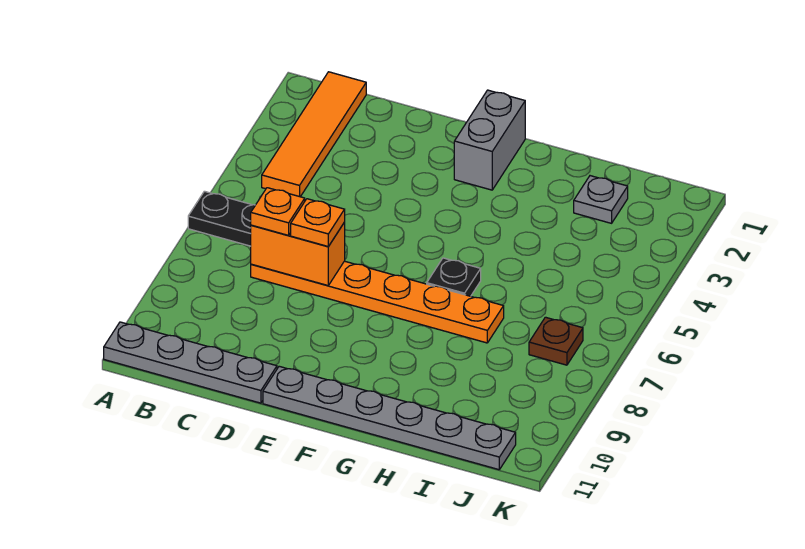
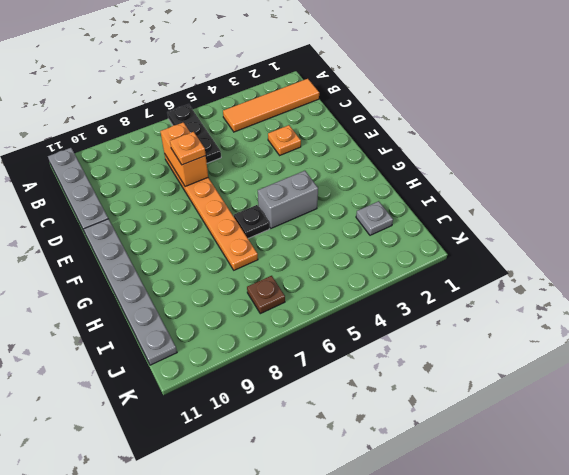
orange plate C7 level 3 -> orange plate D3 level 1
grey brick F1:F2 level 1 -> grey brick G4:G5 level 1

